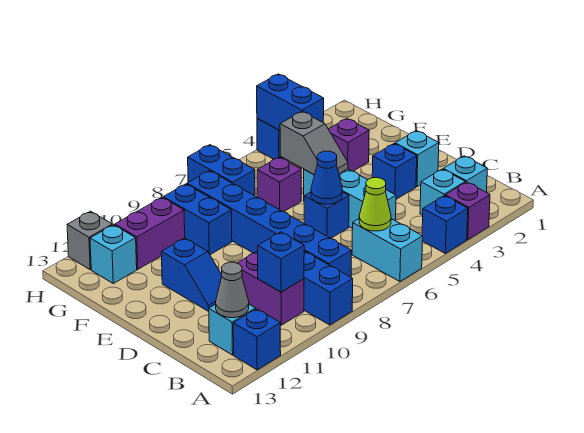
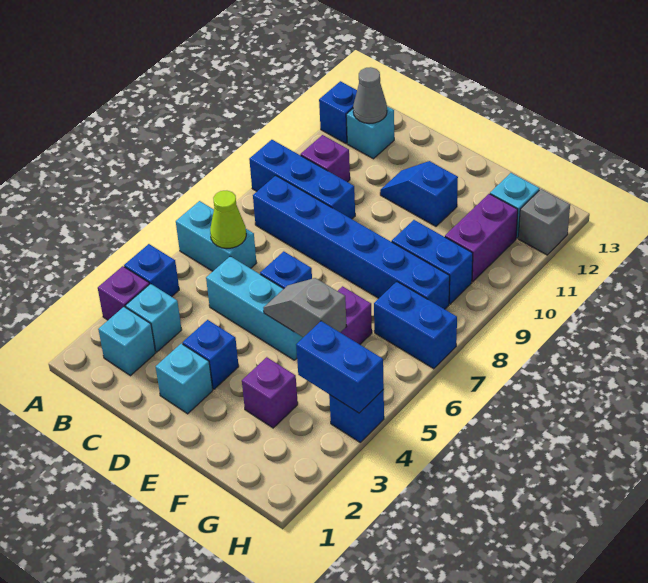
purple brick B10:C10 level 1 -> purple brick B10 level 1
blue brick B10 level 2 -> none
blue cone D6 level 2 -> none

